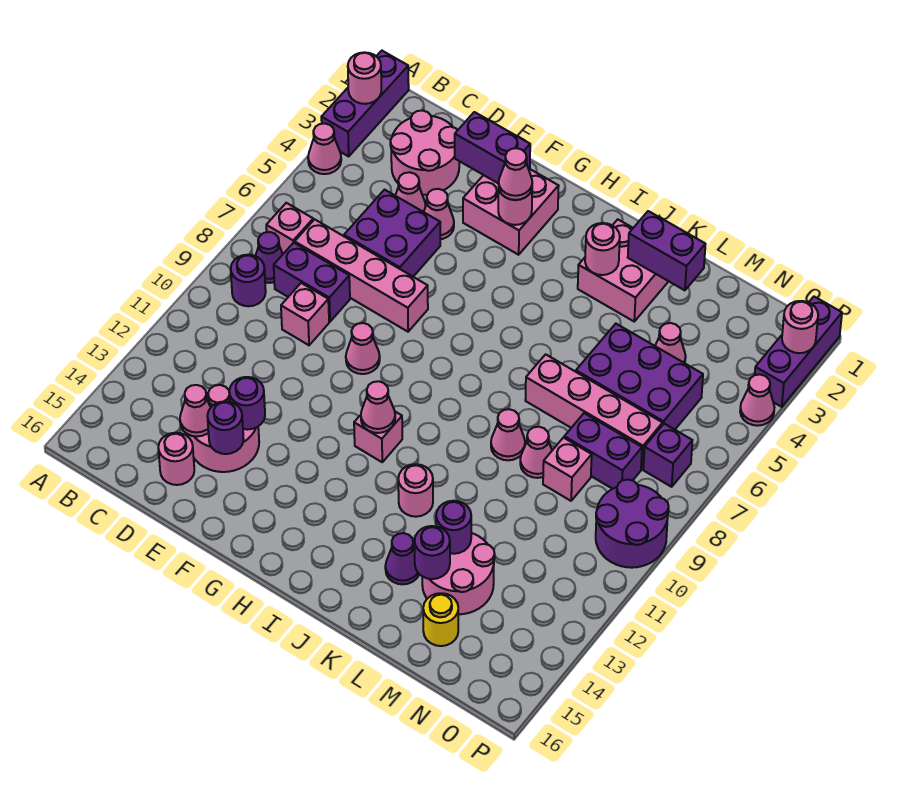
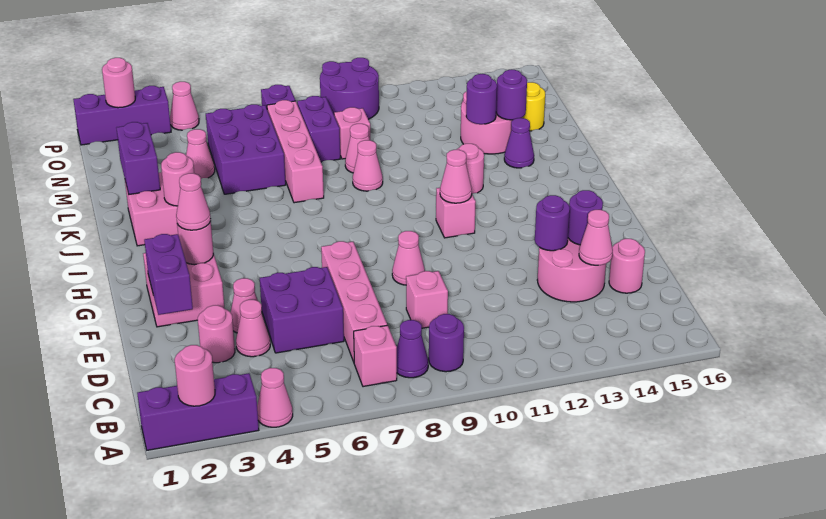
pink round brick C2:D3 level 1 -> pink round brick D3 level 1
purple brick C8:D8 level 1 -> none

